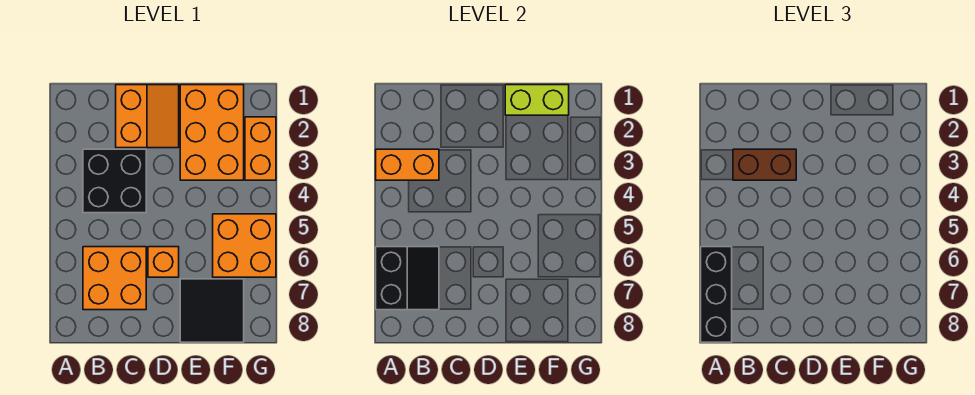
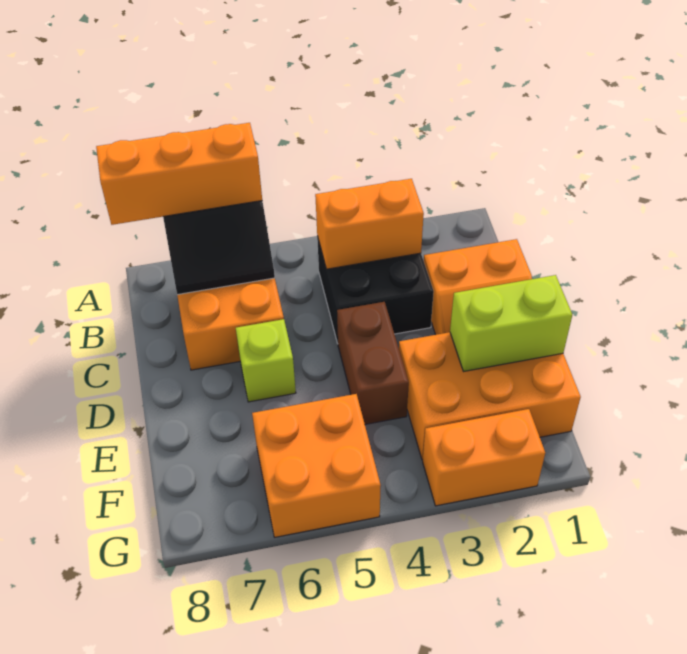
orange brick A3:B3 level 2 -> orange brick B3:B4 level 2
black brick A6:A8 level 3 -> orange brick A6:A8 level 3
brown brick B3:C3 level 3 -> brown brick D4:E4 level 1
orange brick D6 level 1 -> lime brick D6 level 1
lime brick E1:F1 level 2 -> lime brick E1:E2 level 2
black tile E7:F8 level 1 -> none

